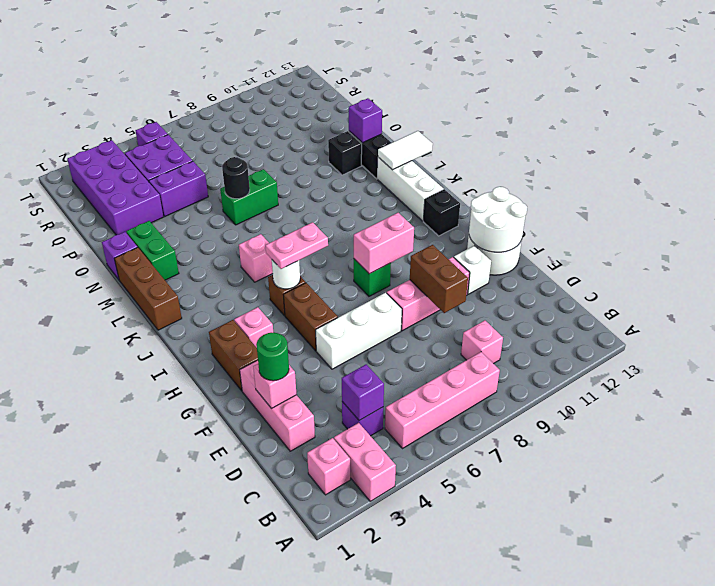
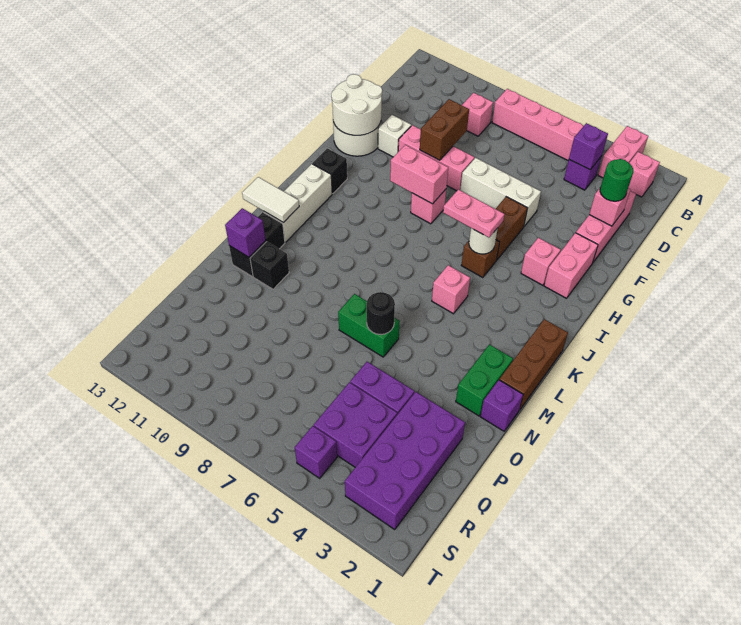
brown brick G2:H2 level 1 -> pink brick G2:H2 level 1
green brick H8 level 1 -> pink brick H8 level 1

